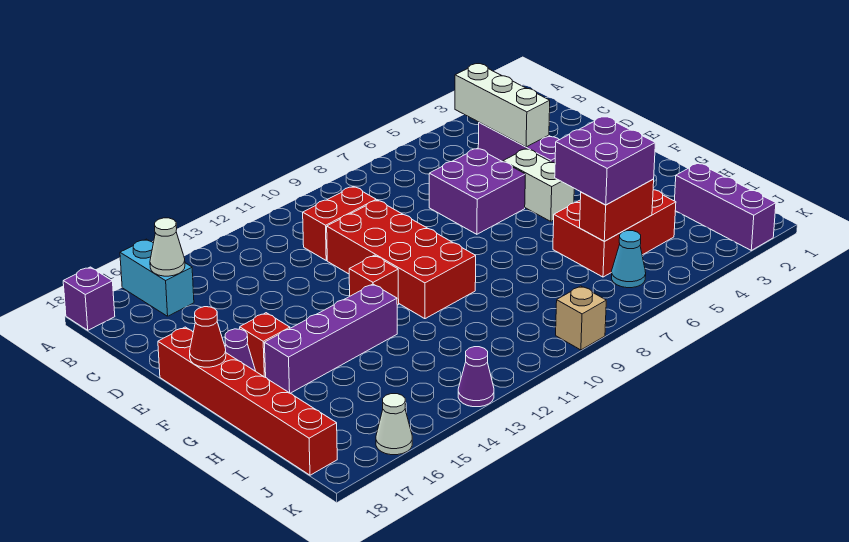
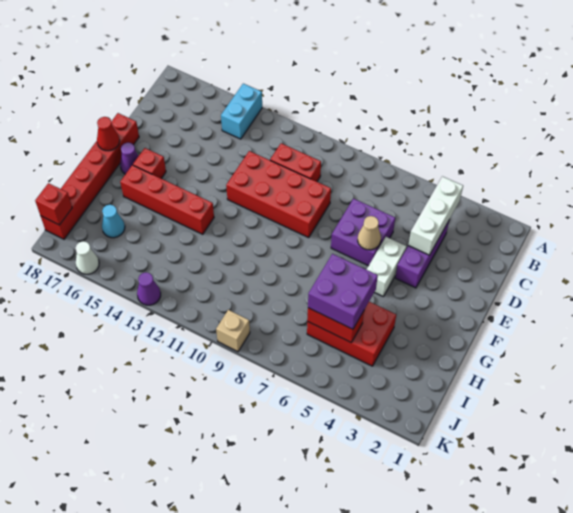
cyan brick A16:B16 level 1 -> cyan brick A14:B14 level 1
purple brick A18 level 1 -> none
white cone B16 level 2 -> none
red brick D10:G11 level 1 -> red brick D9:E12 level 1
none -> tan cone E6 level 2
red brick F12 level 1 -> red brick J18 level 2
purple brick G13:G16 level 1 -> red brick G13:G16 level 1
purple brick I2:K2 level 1 -> none
cyan cone J6 level 1 -> cyan cone I16 level 1

